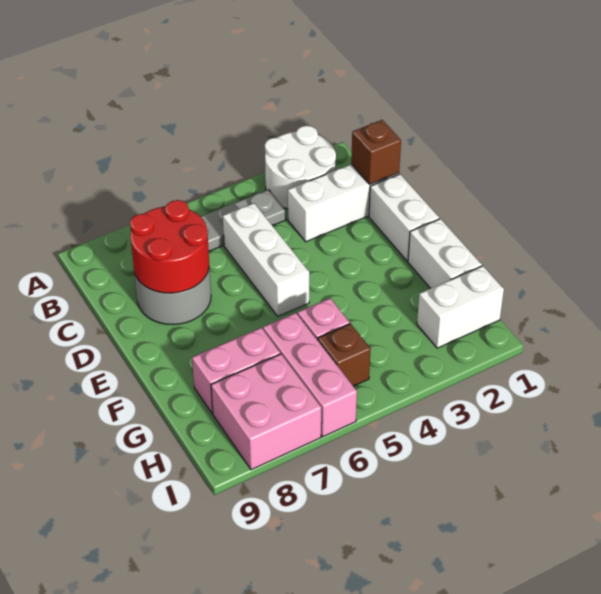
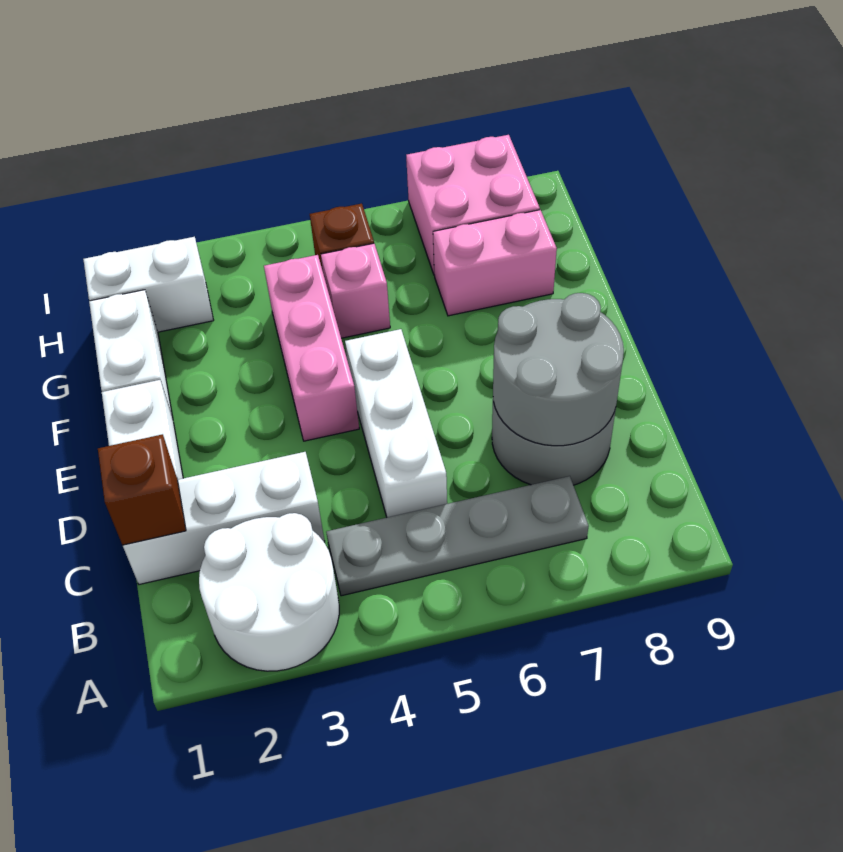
red round brick C7:D8 level 2 -> grey round brick C7:D8 level 2
pink brick G6:I6 level 1 -> pink brick E4:G4 level 1

